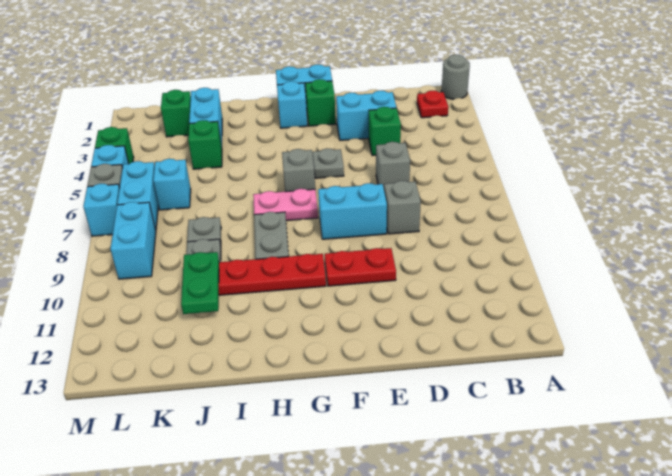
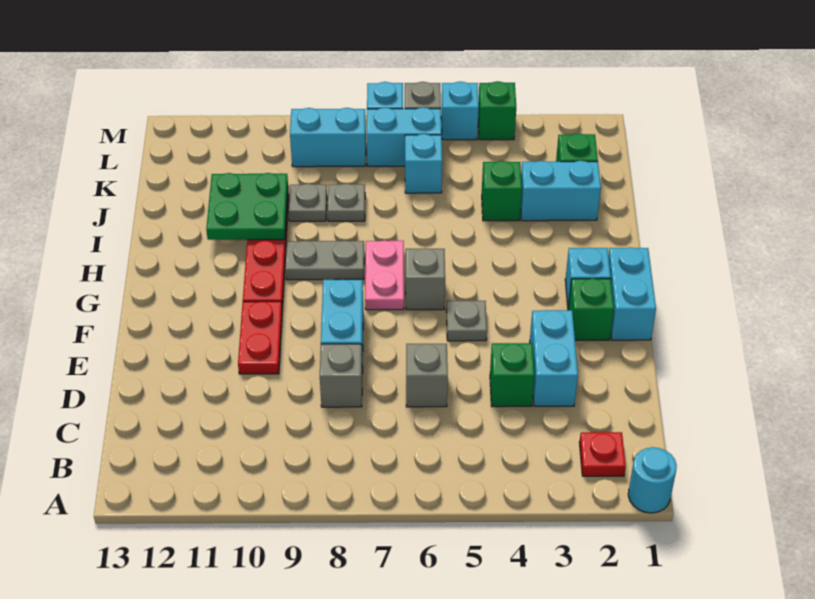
grey round brick A1 level 1 -> cyan round brick A1 level 1
green plate J10:J11 level 2 -> green plate I10:J11 level 2

